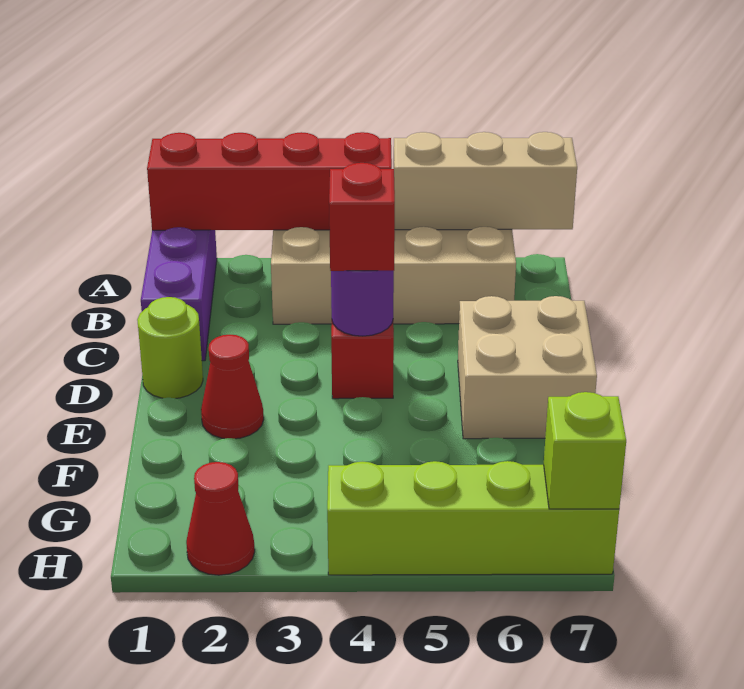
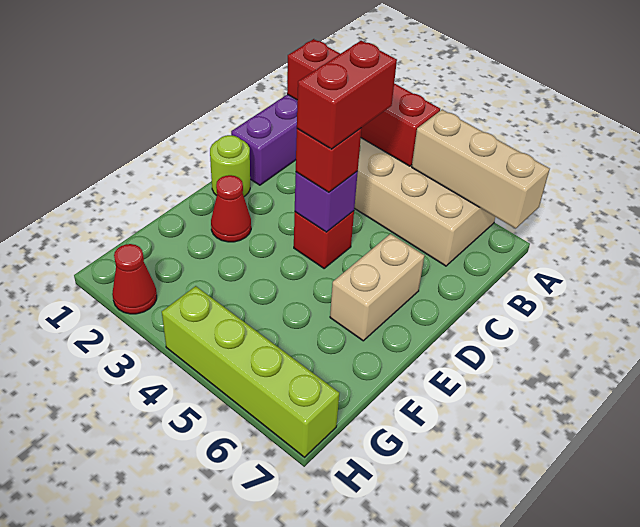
none -> red brick C4:D4 level 4
purple round brick D4 level 2 -> purple brick D4 level 2
tan brick D6:E7 level 1 -> tan brick D6:E6 level 1
lime brick H7 level 2 -> none

